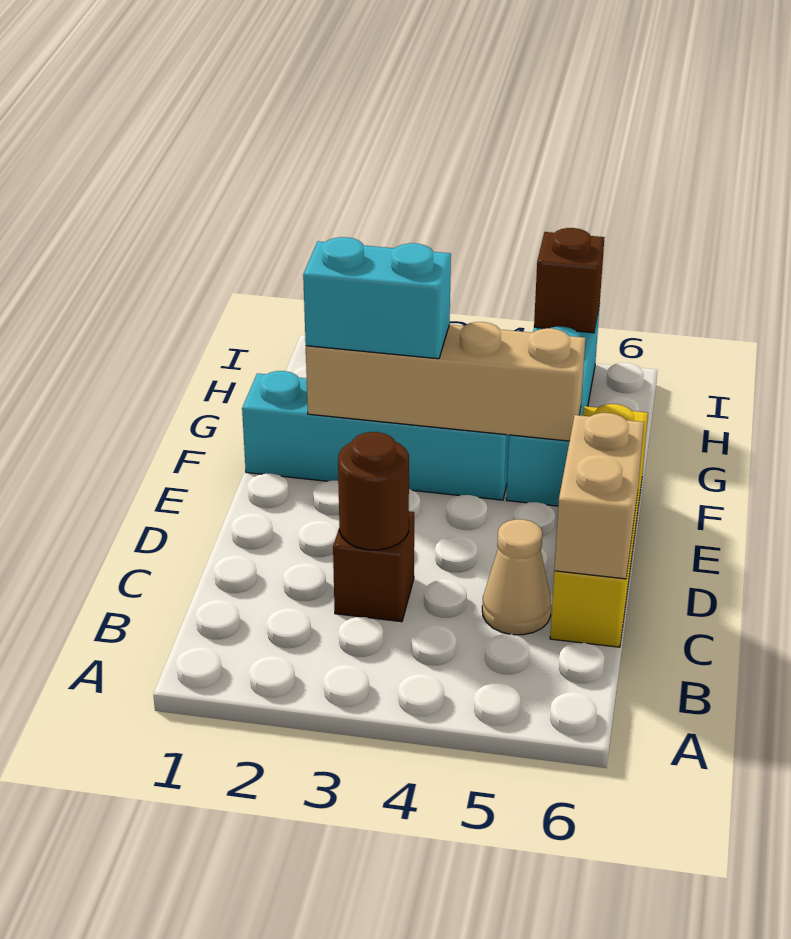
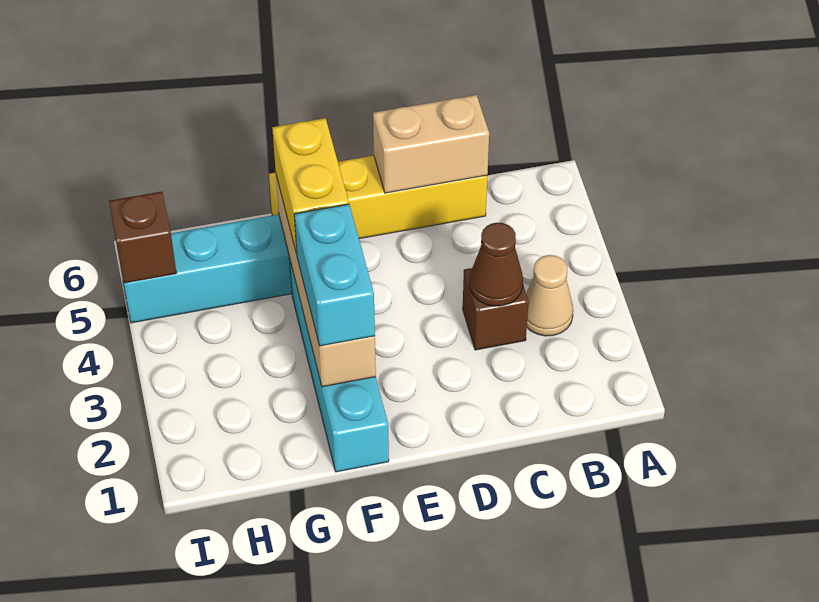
brown round brick C3 level 2 -> brown cone C3 level 2
tan cone C5 level 1 -> tan cone B3 level 1
none -> yellow brick F4:F5 level 3

